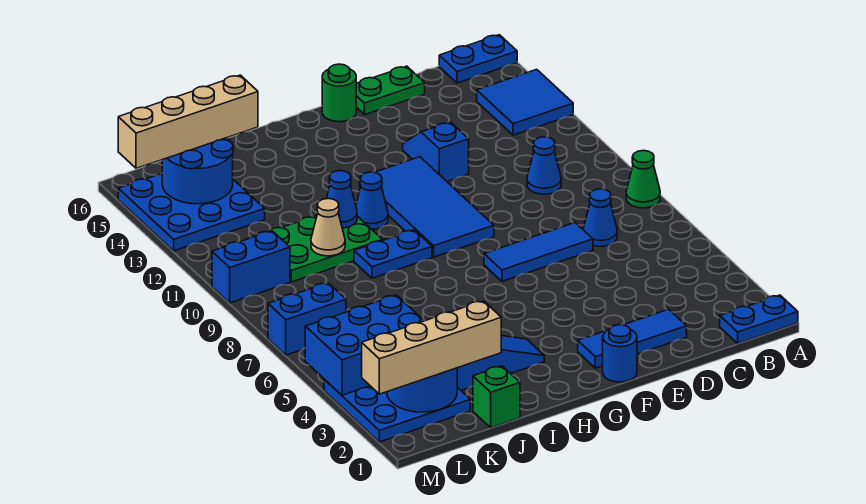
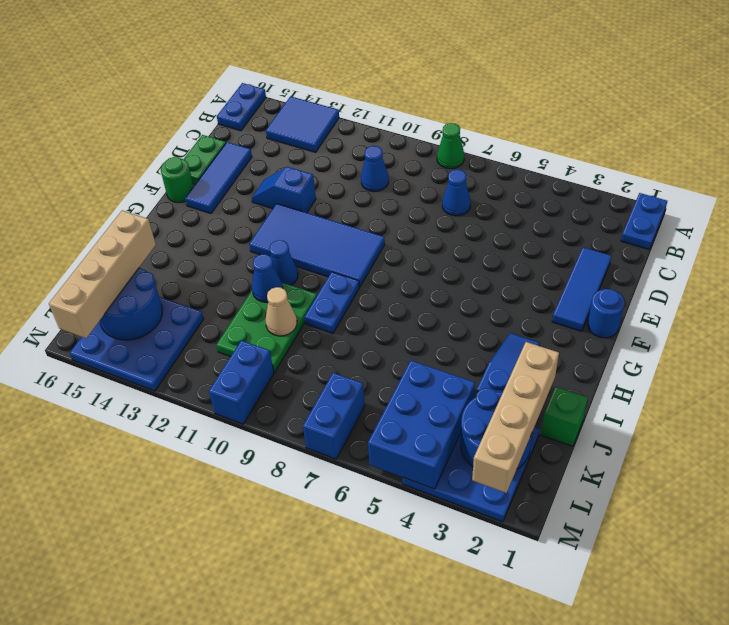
blue tile D7:F7 level 1 -> blue tile D15:F15 level 1

